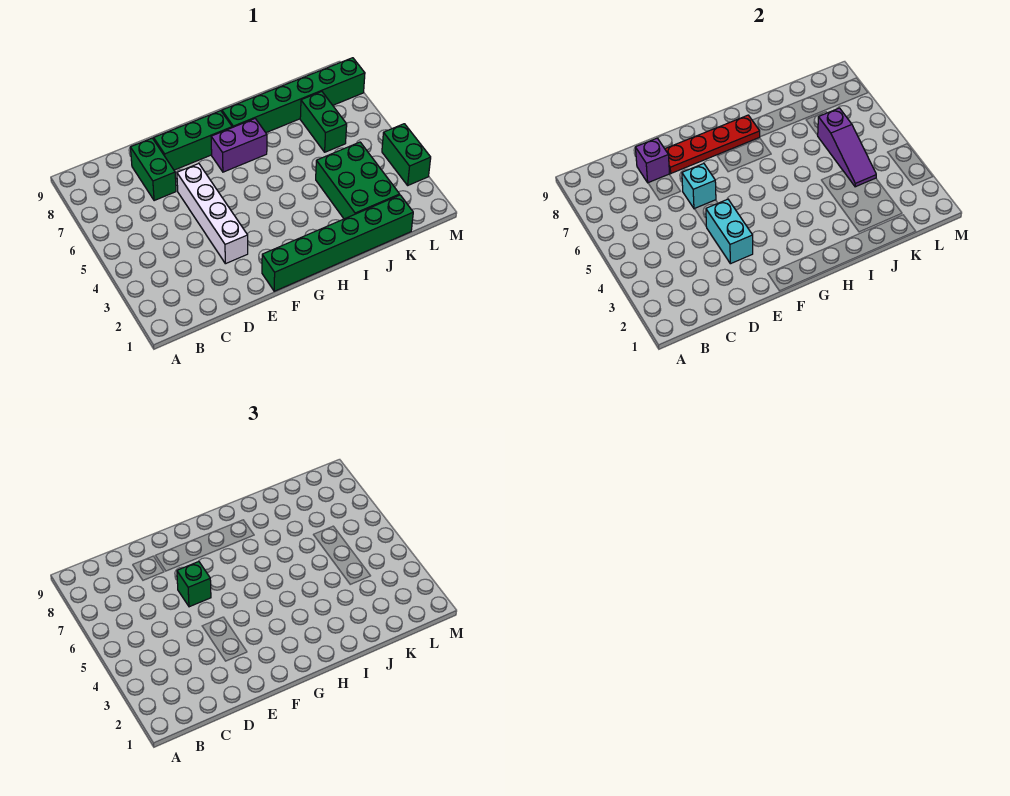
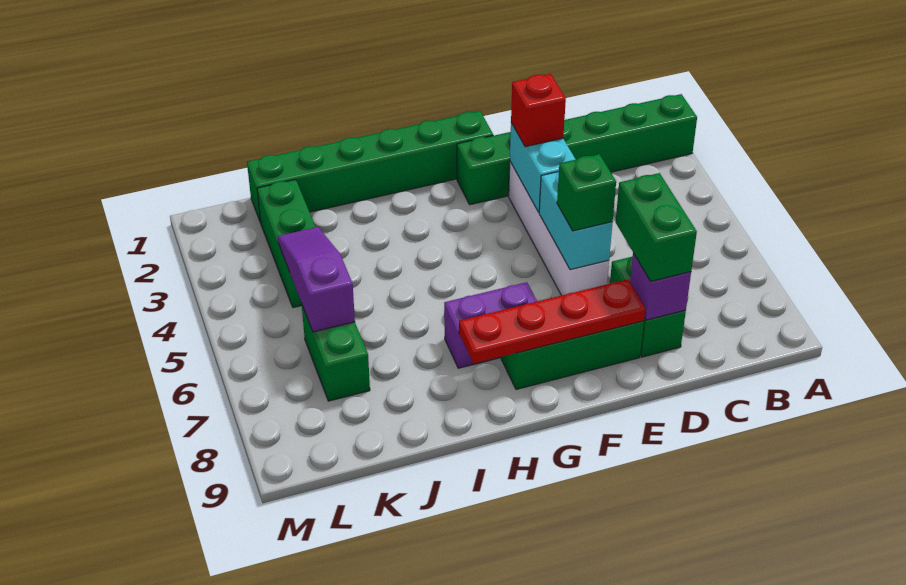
none -> red brick E3 level 3
cyan brick E6 level 2 -> cyan brick E5:E6 level 2
green brick H8:M8 level 1 -> green brick A2:F2 level 1
green brick J2:K4 level 1 -> green brick K2:K4 level 1
green brick M3:M4 level 1 -> green brick D7:D8 level 3

